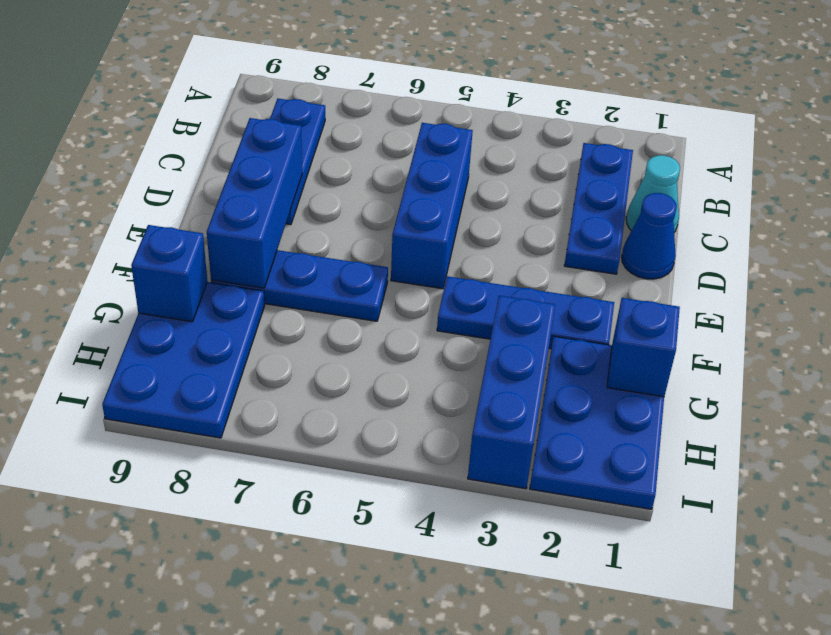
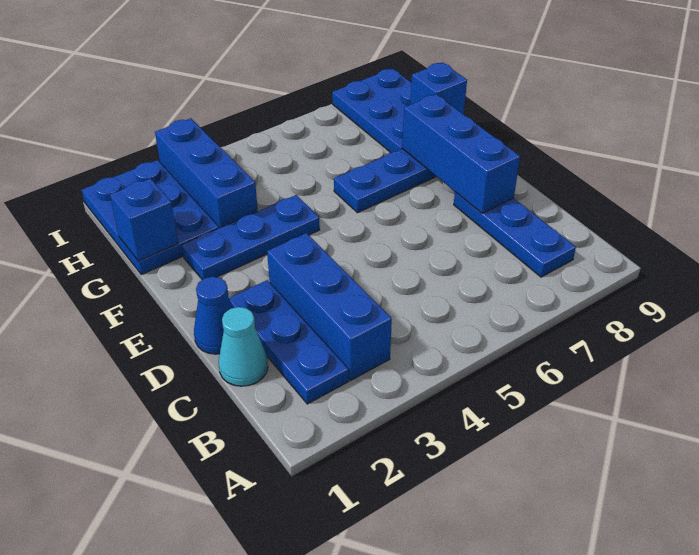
blue brick C5:E5 level 1 -> blue brick B3:D3 level 1

